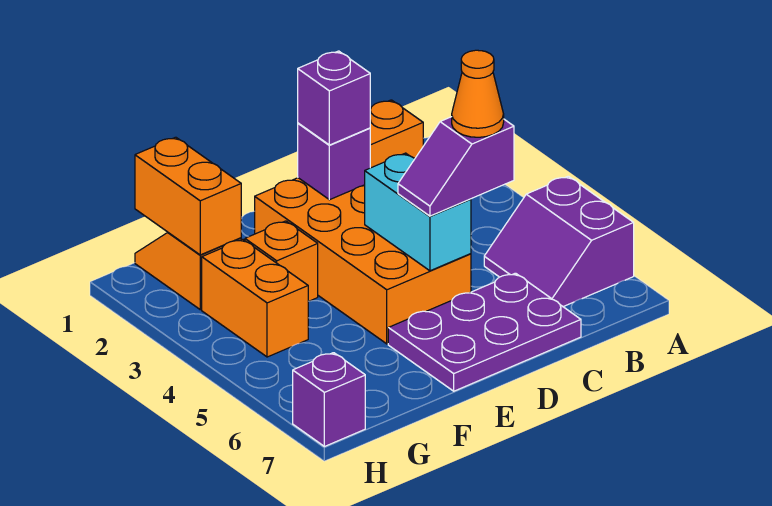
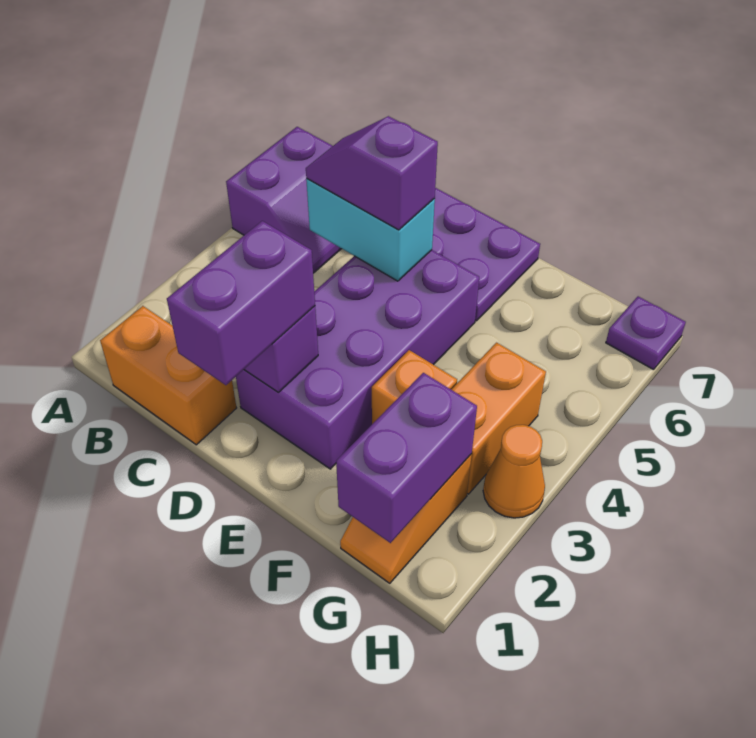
purple slope C5:D5 level 3 top C -> purple slope C5:D5 level 3 top D
orange cone C5 level 4 -> orange cone H3 level 1
orange brick D2:E5 level 1 -> purple brick D2:E5 level 1
purple brick D2 level 3 -> purple brick D1:D2 level 3
cyan brick D4:D5 level 2 -> cyan brick C5:D5 level 2
orange brick G1:G2 level 2 -> purple brick G1:G2 level 2
purple brick H7 level 1 -> purple plate H7 level 1

